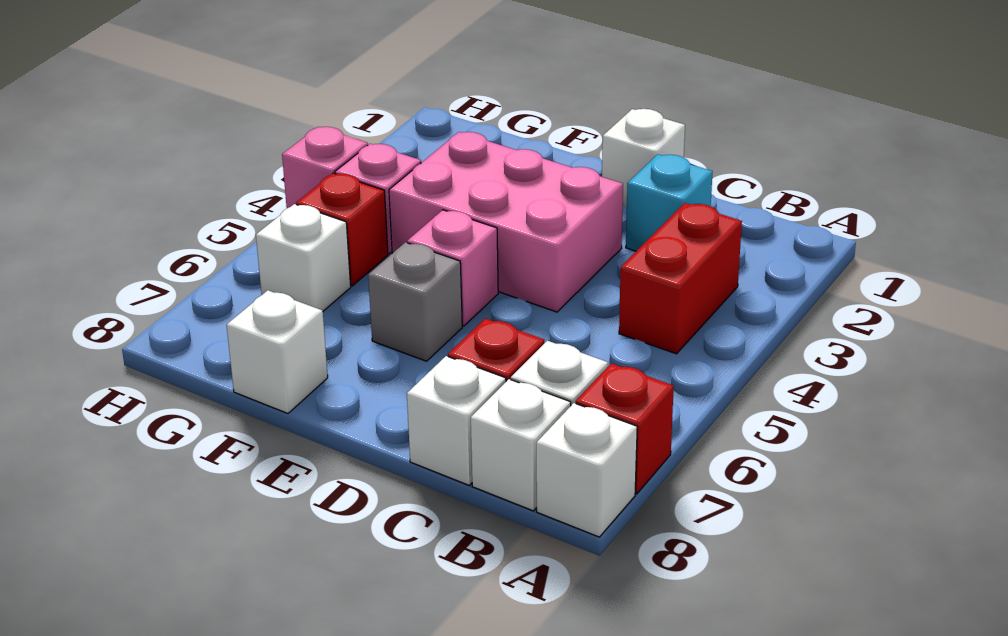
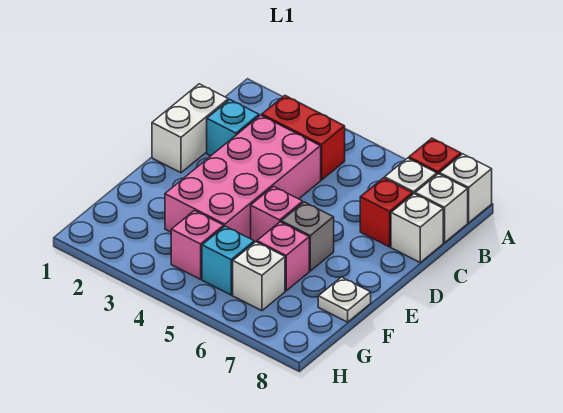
white brick D1 level 1 -> white brick C1:D1 level 1
pink brick D3:F4 level 1 -> pink brick C3:F4 level 1
white brick F8 level 1 -> white plate F8 level 1
red brick G5 level 1 -> cyan brick G5 level 1
pink brick H4 level 1 -> pink brick F6 level 1

